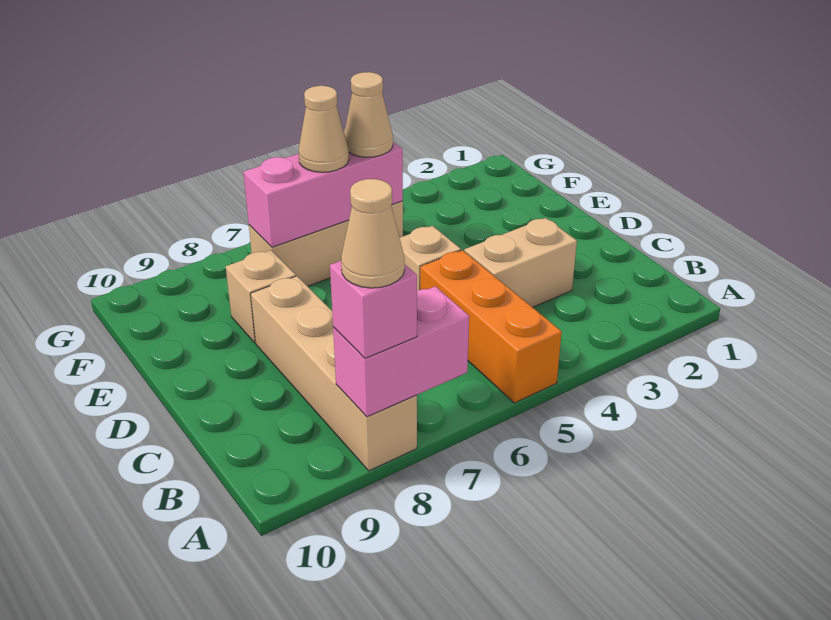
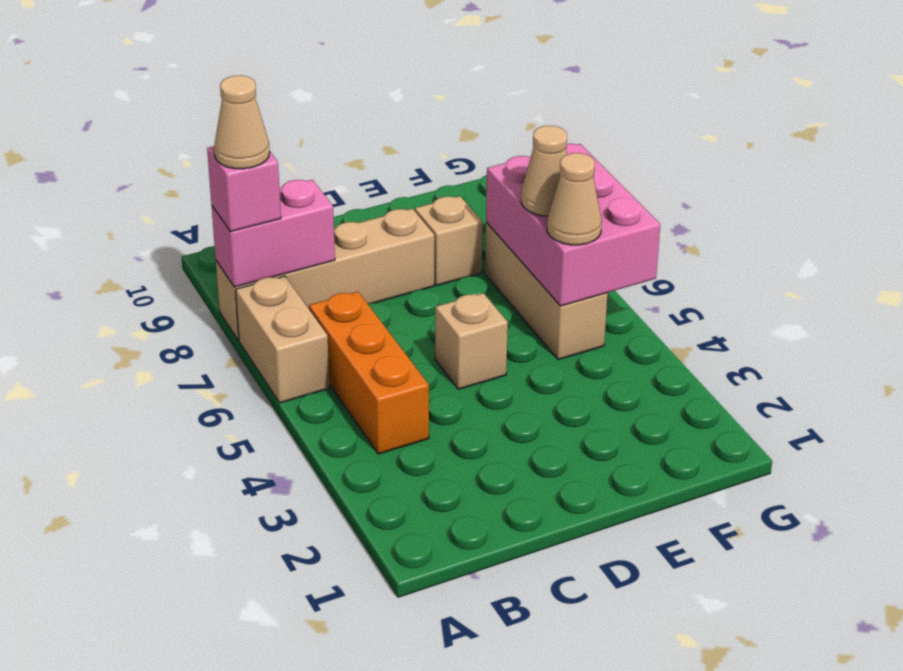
orange brick A5:C5 level 1 -> orange brick B4:B6 level 1
pink brick A7:A8 level 2 -> pink brick A8:B8 level 2
tan brick C3:C4 level 1 -> tan brick A6:A7 level 1
pink brick F5:F7 level 2 -> pink brick F5:G7 level 2

